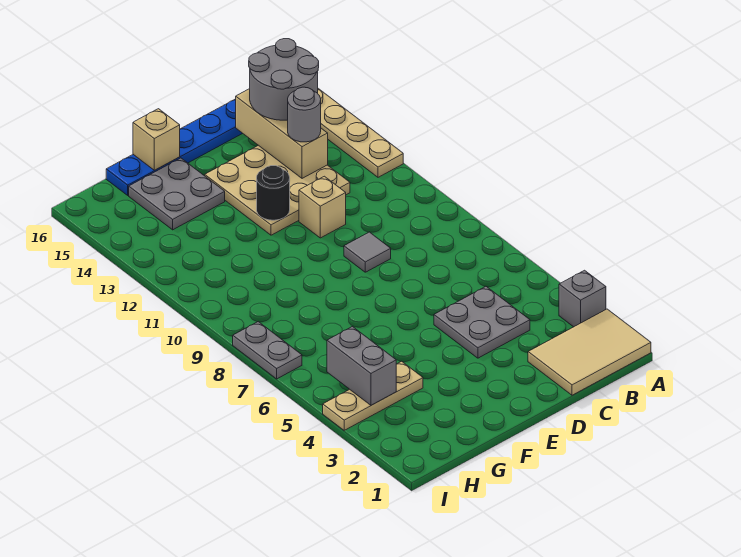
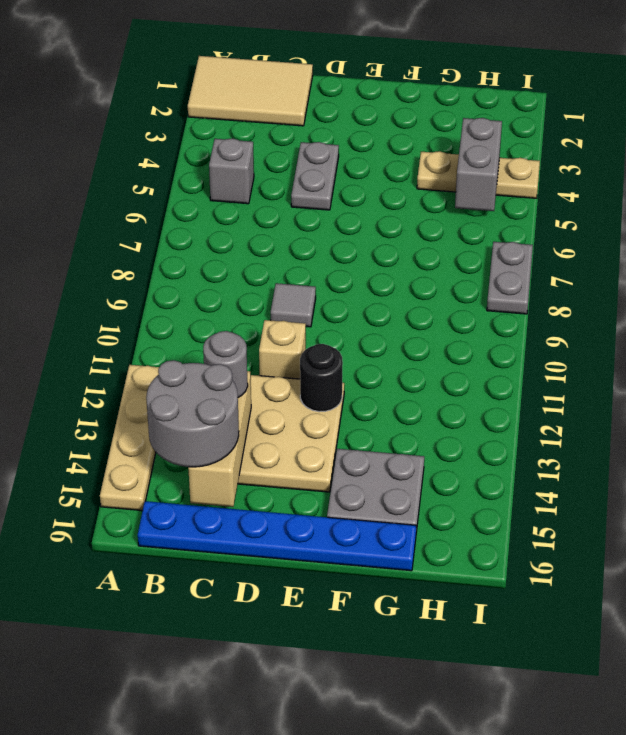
grey brick A3 level 1 -> grey brick B5 level 1
grey plate C4:D5 level 1 -> grey plate D4:D5 level 1
tan brick F16 level 2 -> none

